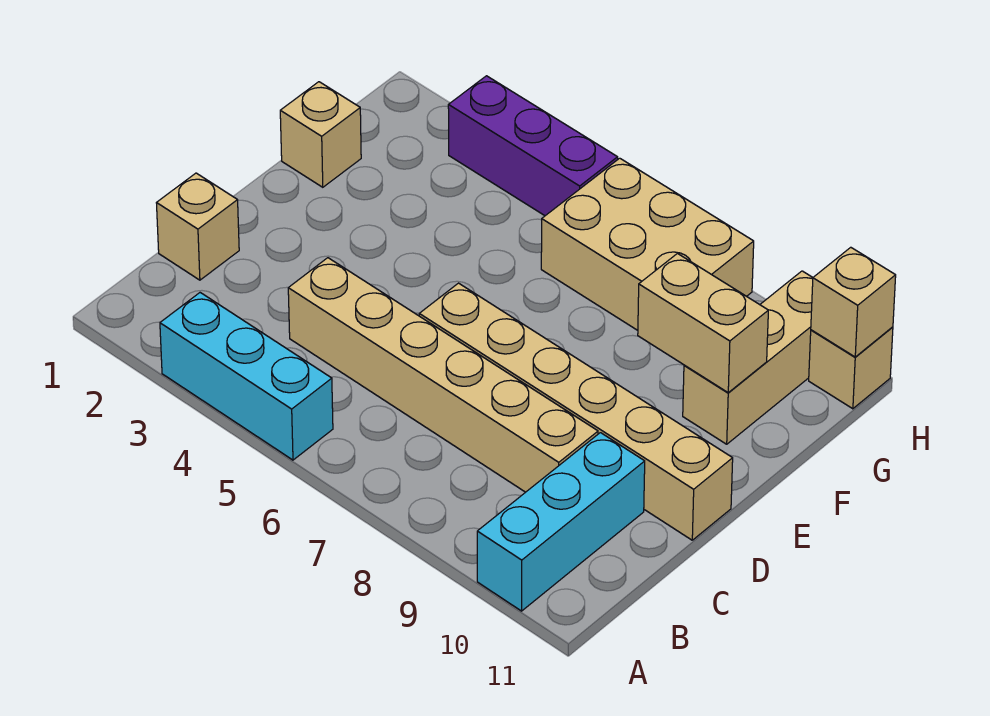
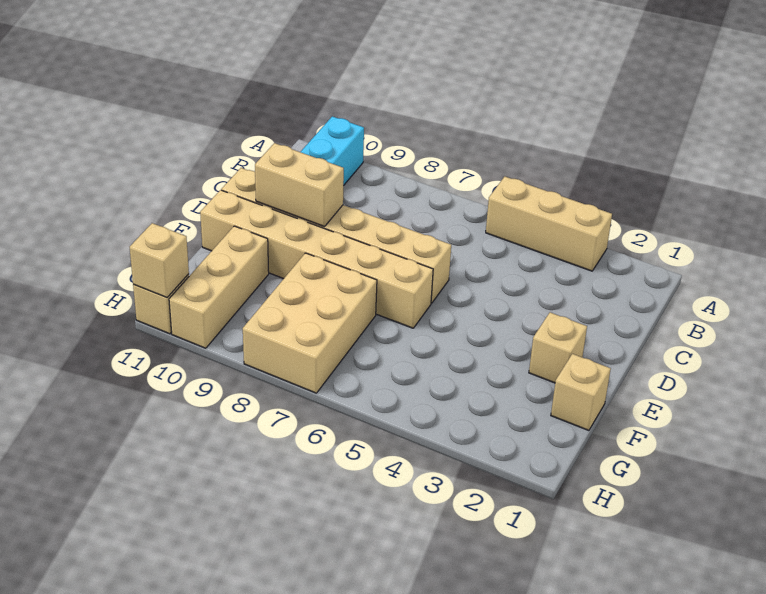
cyan brick A3:A5 level 1 -> tan brick A3:A5 level 1
tan brick C1 level 1 -> tan brick E2 level 1
tan brick C4:C9 level 1 -> tan brick E6:E11 level 1
tan brick F9:F10 level 2 -> tan brick D9:D10 level 2
tan brick G6:H8 level 1 -> tan brick F7:H8 level 1
purple brick H3:H5 level 1 -> none

